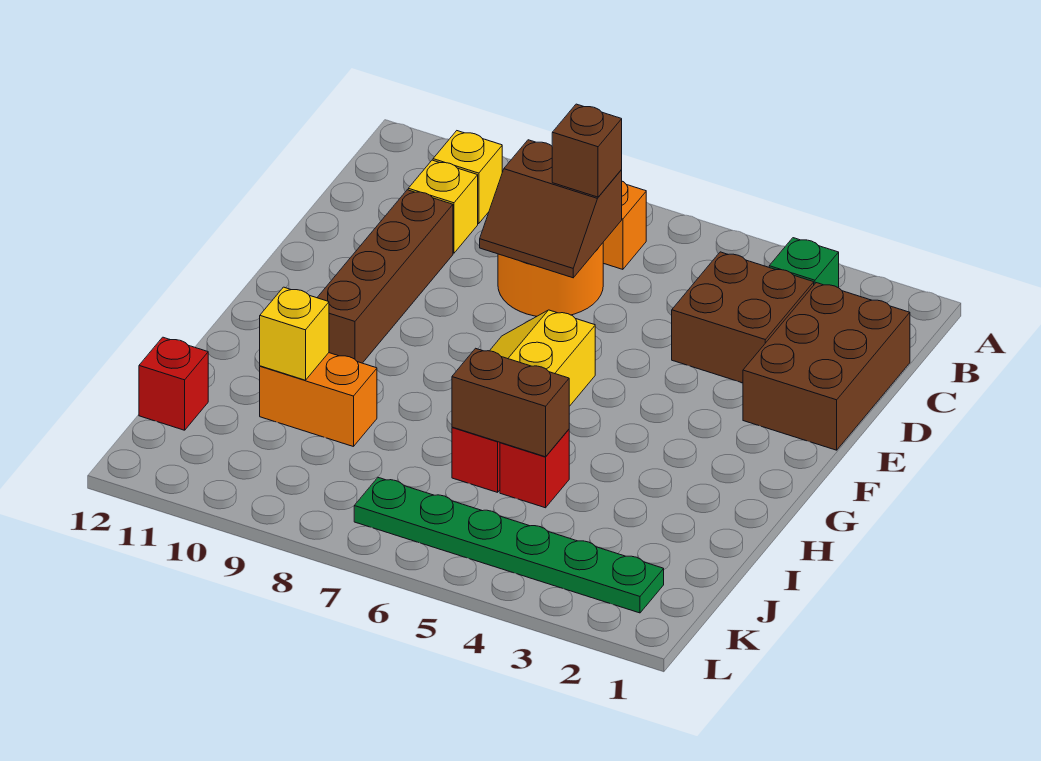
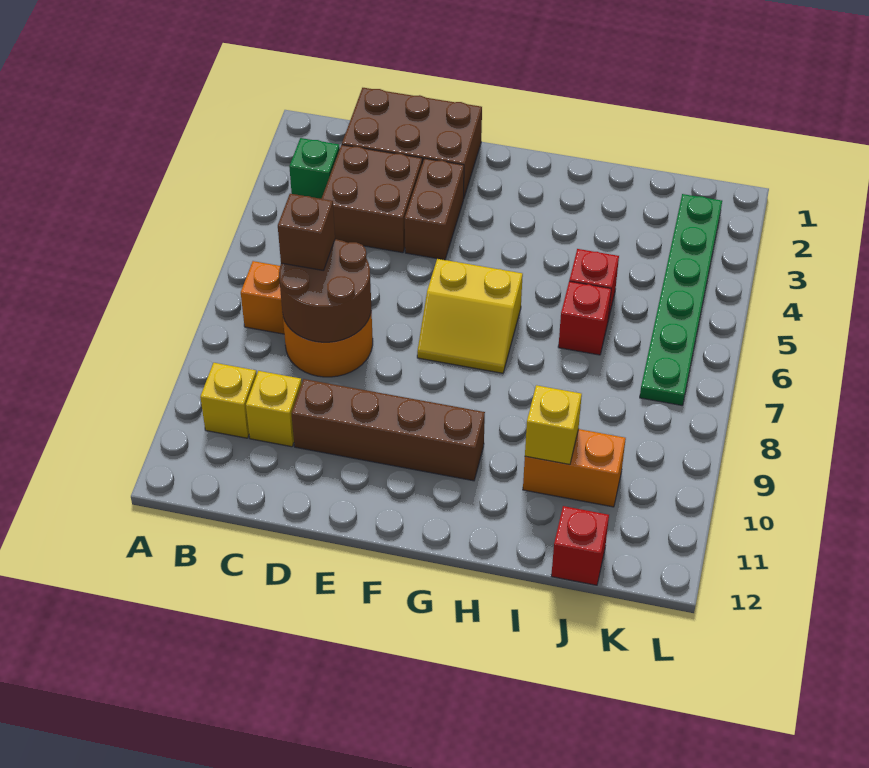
brown slope C7:D8 level 2 top C -> brown round brick C7:D8 level 2
brown brick I5:I6 level 2 -> brown brick E3:E4 level 1
orange brick I9:I10 level 1 -> orange brick I10:J10 level 1

